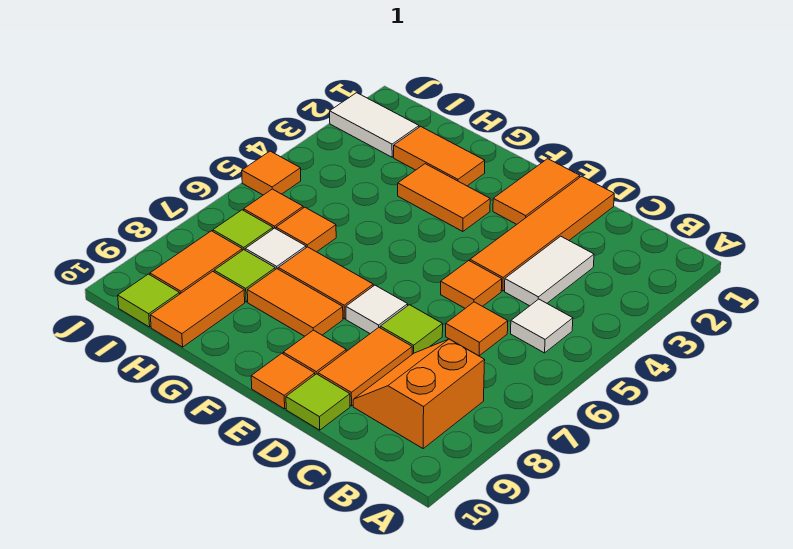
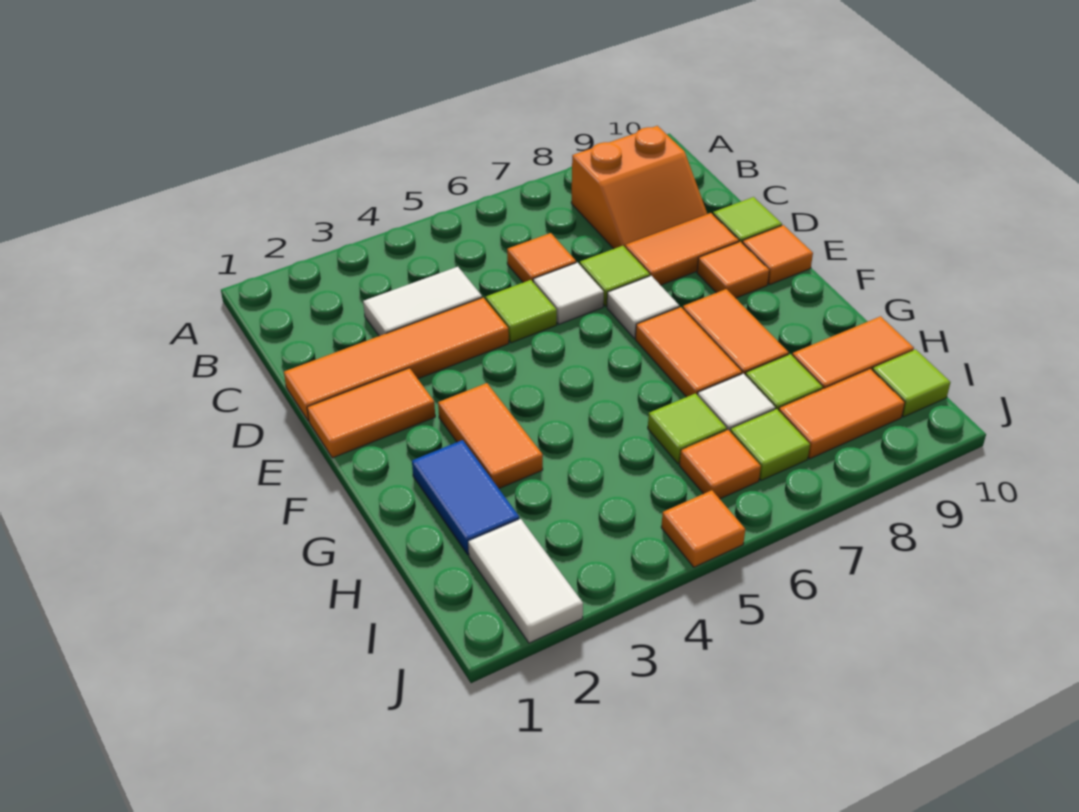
white tile B5 level 1 -> white tile D6 level 1
orange tile D5 level 1 -> lime tile D5 level 1
orange tile G2:H2 level 1 -> blue tile G2:H2 level 1
orange tile H6 level 1 -> lime tile H6 level 1

